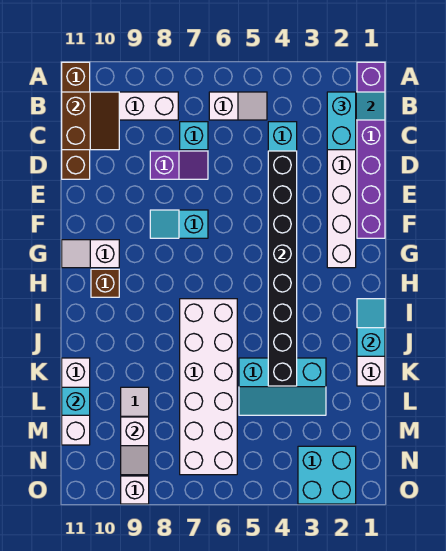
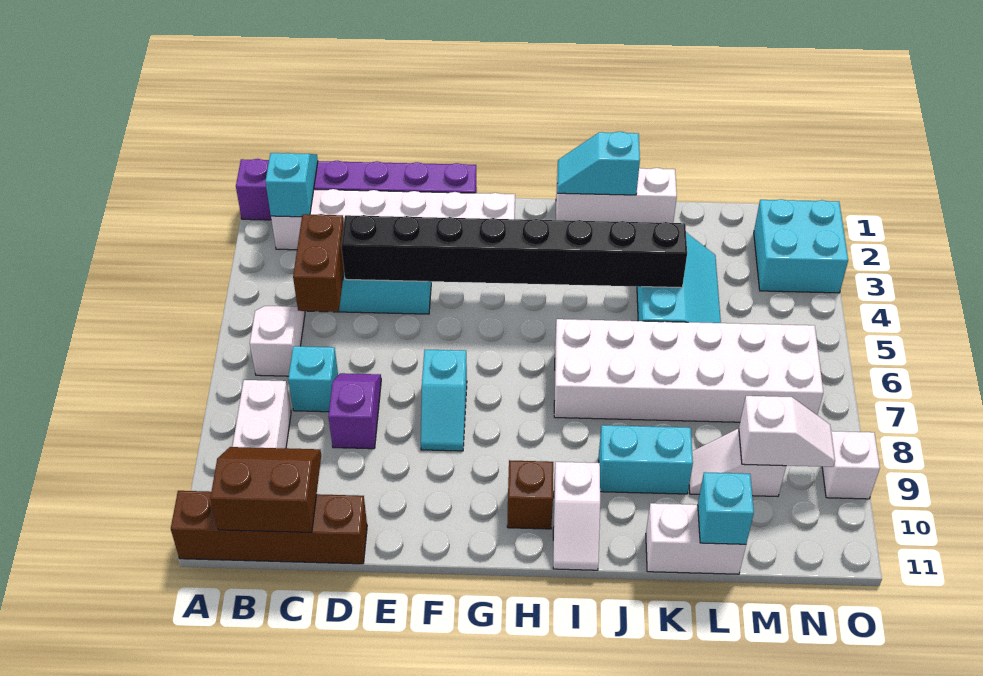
cyan brick B2:C2 level 3 -> cyan brick J9:K9 level 1
none -> brown brick C4:C5 level 2
white slope G10:G11 level 1 top 10 -> white slope I10:I11 level 1 top 10
white brick K11:M11 level 1 -> white brick K11:L11 level 1

